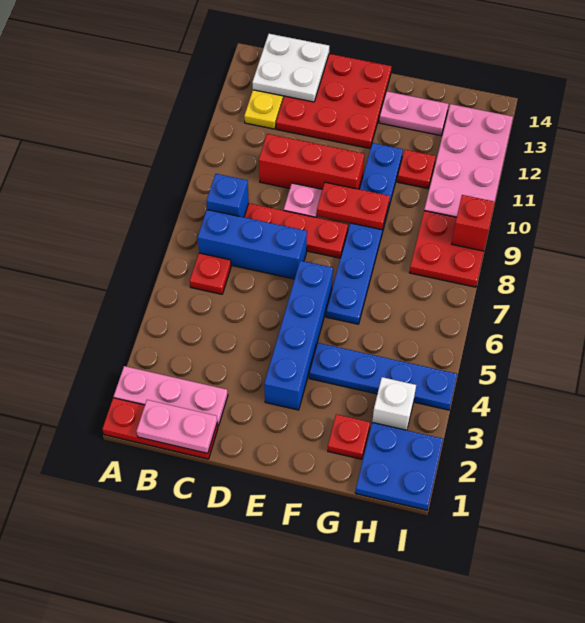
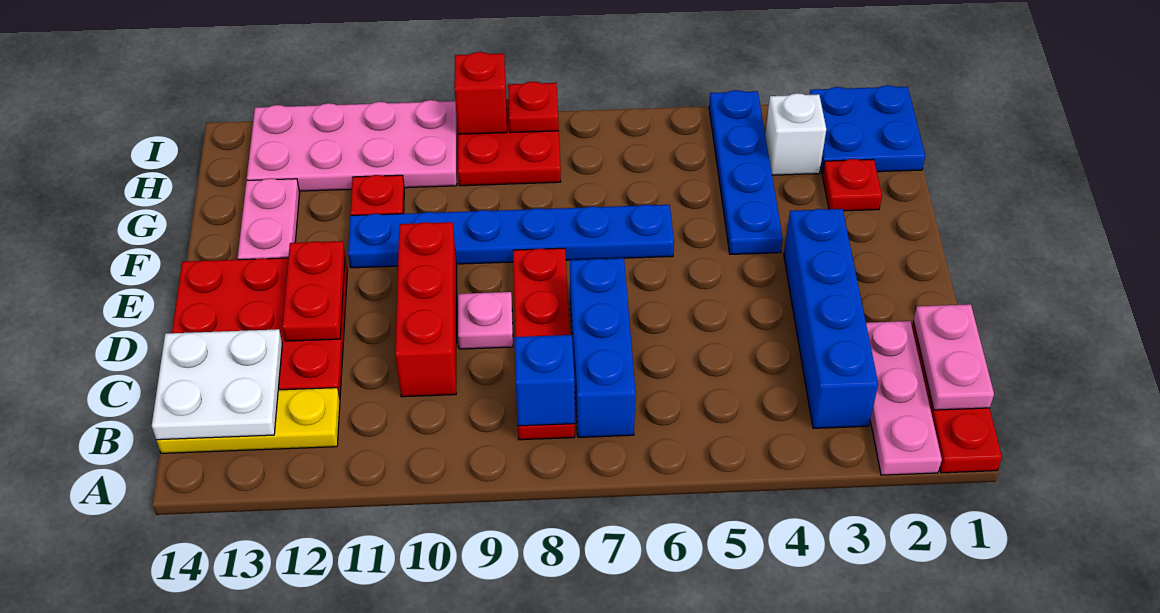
red plate B6 level 1 -> red plate I8 level 2
blue brick E3:E6 level 1 -> blue brick B3:E3 level 1
red plate E9:F9 level 2 -> red plate D12:E12 level 2

